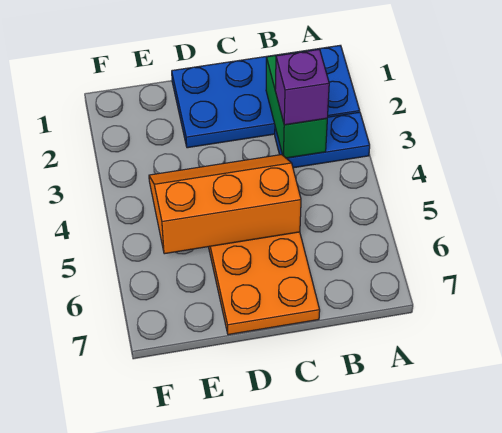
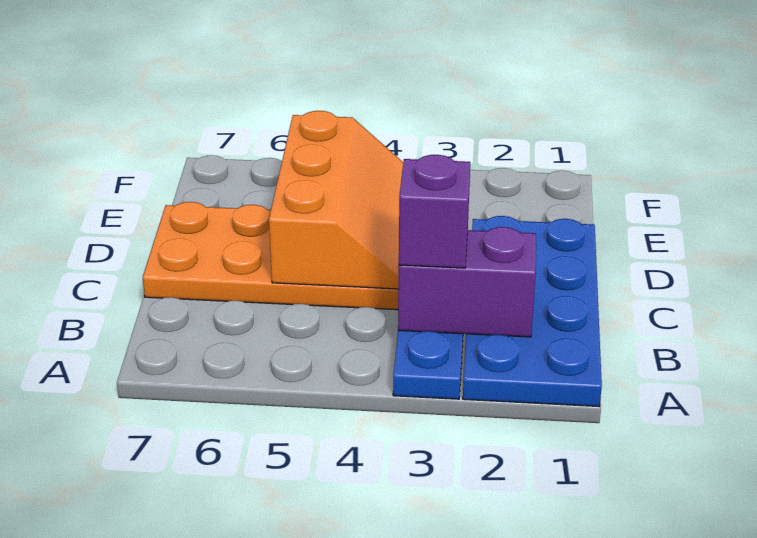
green brick B2:B3 level 2 -> purple brick B2:B3 level 2

